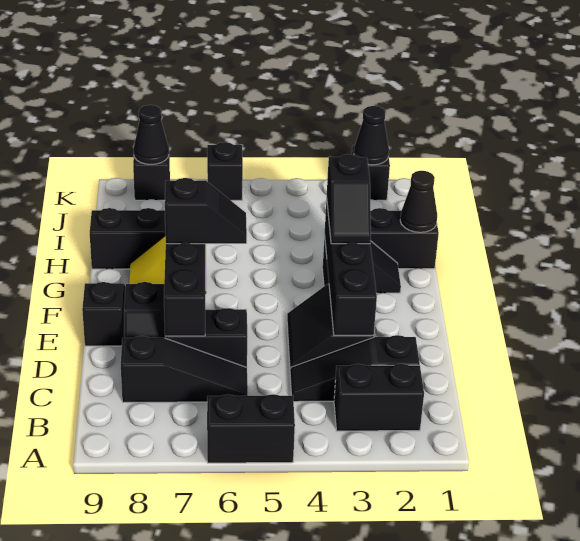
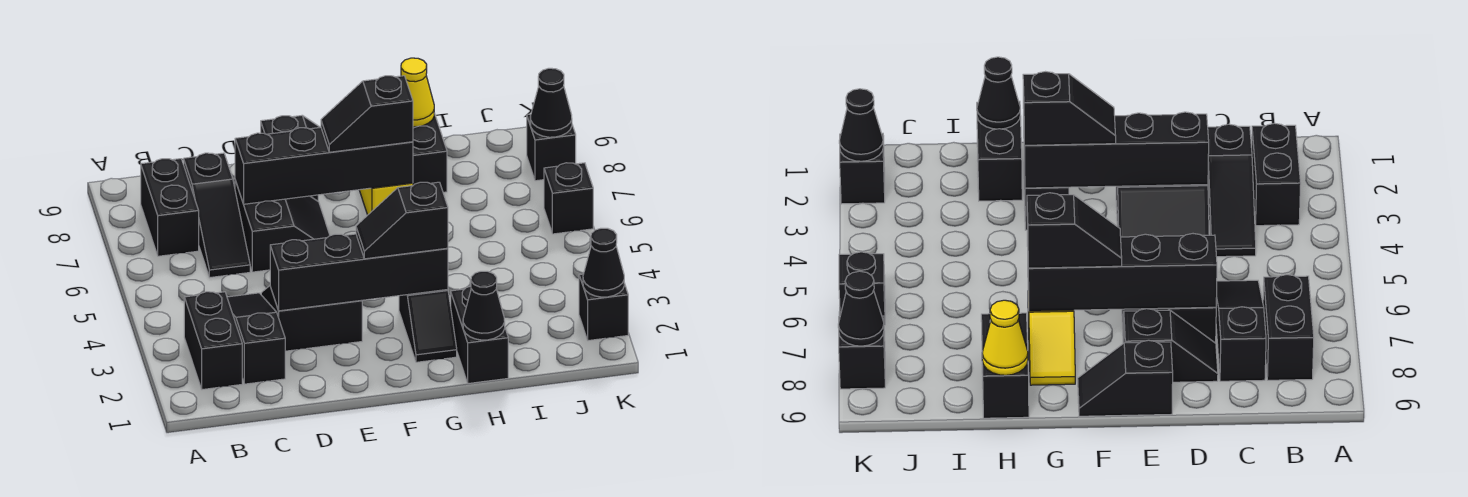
black brick A5:A6 level 1 -> black brick B7:B8 level 1
black slope F6:F7 level 3 top 7 -> black slope F7:G7 level 3 top G
none -> yellow cone H9 level 2

